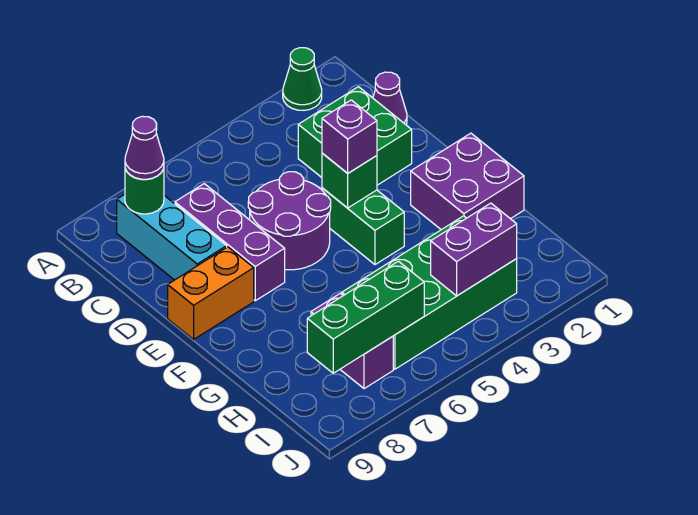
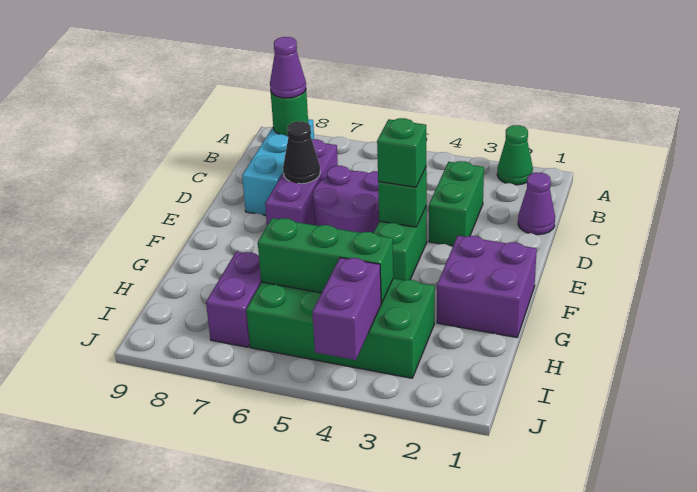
green brick C2:D3 level 1 -> green brick C3:D3 level 1
none -> black cone D7 level 2
purple brick E4 level 3 -> green brick E4 level 3
orange brick E8:E9 level 1 -> none
purple brick I3:I4 level 2 -> purple brick I4:J4 level 2
green brick I6:I8 level 2 -> green brick H4:H6 level 2

